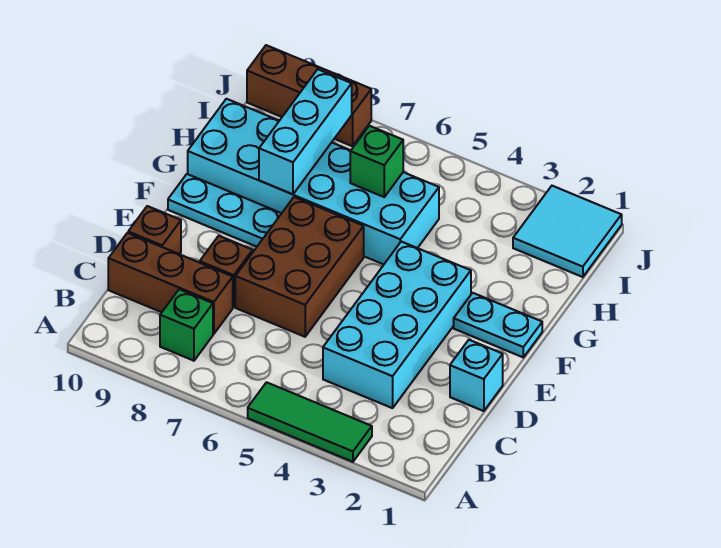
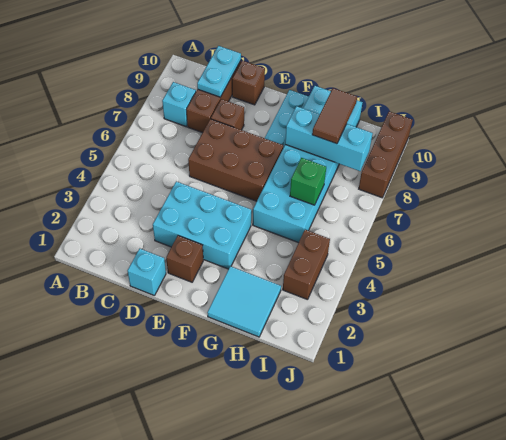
green tile A3:A5 level 1 -> none
green brick B8 level 1 -> cyan brick B8 level 1
cyan brick C3:F4 level 1 -> cyan brick D3:F4 level 1
none -> brown brick E2 level 1
cyan plate F1:F2 level 1 -> cyan plate C9:C10 level 2
none -> brown tile H8:H9 level 3
cyan tile I1:J2 level 1 -> cyan tile G1:H2 level 1
none -> brown brick I3:I4 level 1

